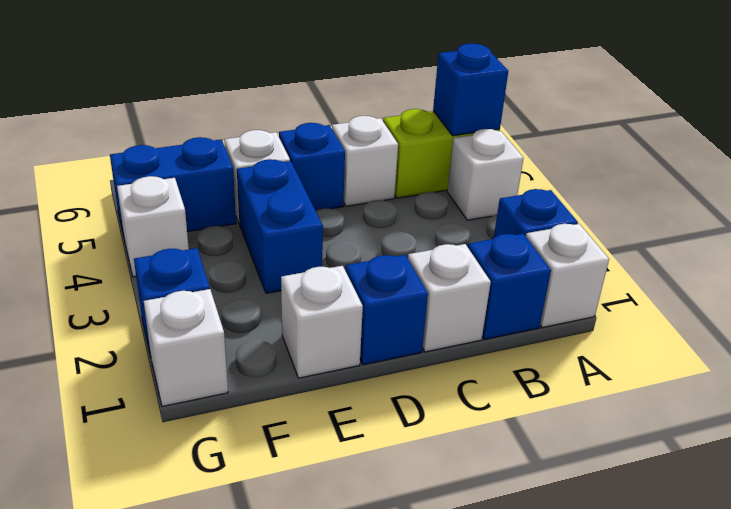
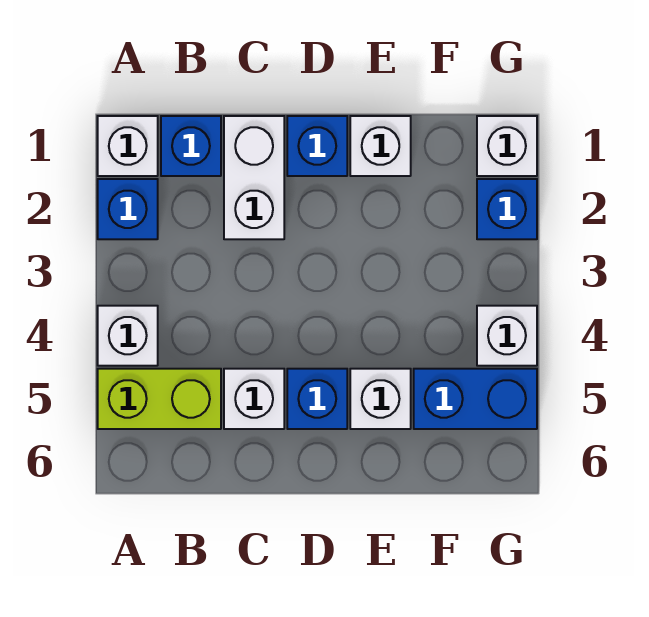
blue brick A5 level 2 -> none
white brick C1 level 1 -> white brick C1:C2 level 1
blue brick E3:E4 level 1 -> none

